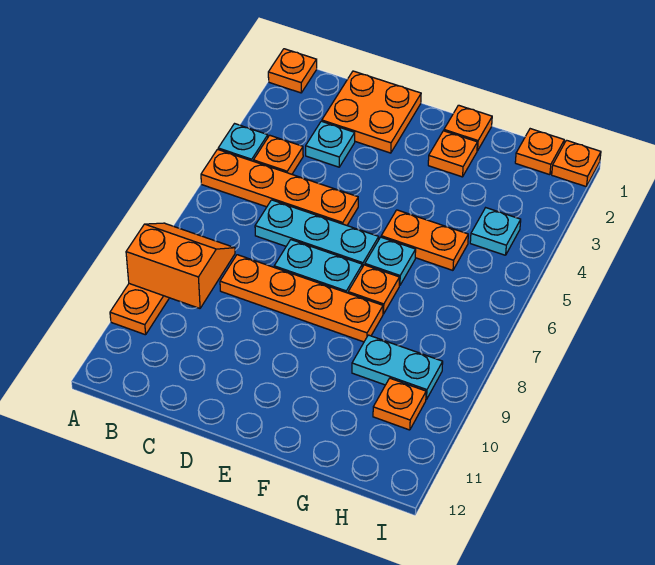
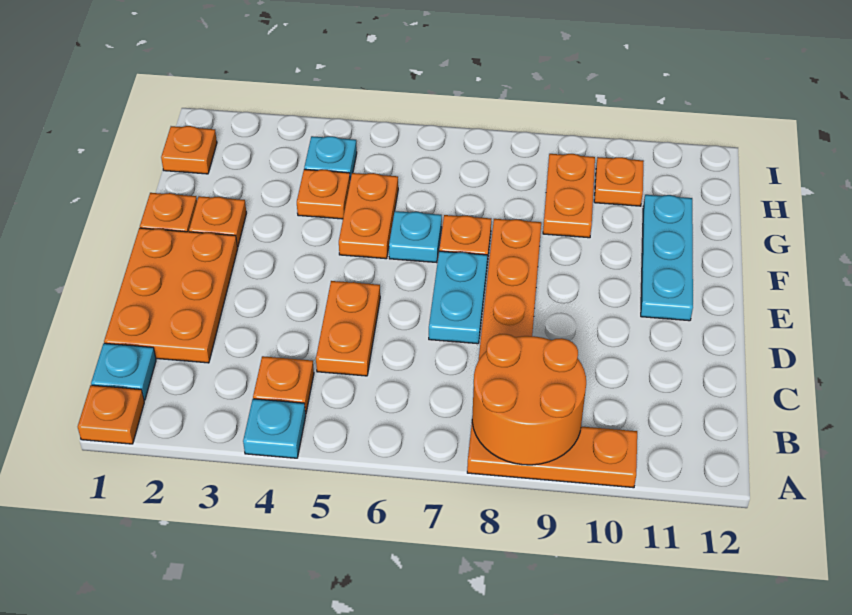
orange plate A5:D5 level 1 -> orange plate C5:D5 level 1
orange slope A8:B9 level 2 top 9 -> orange round brick A8:B9 level 2
orange plate C1:D2 level 1 -> orange plate C1:E2 level 1
cyan plate C3 level 1 -> cyan plate B1 level 1
cyan plate C6:E6 level 1 -> cyan plate E11:G11 level 1
cyan plate G9:H9 level 1 -> orange plate G9:H9 level 1
orange plate I1 level 1 -> orange plate G4 level 1

